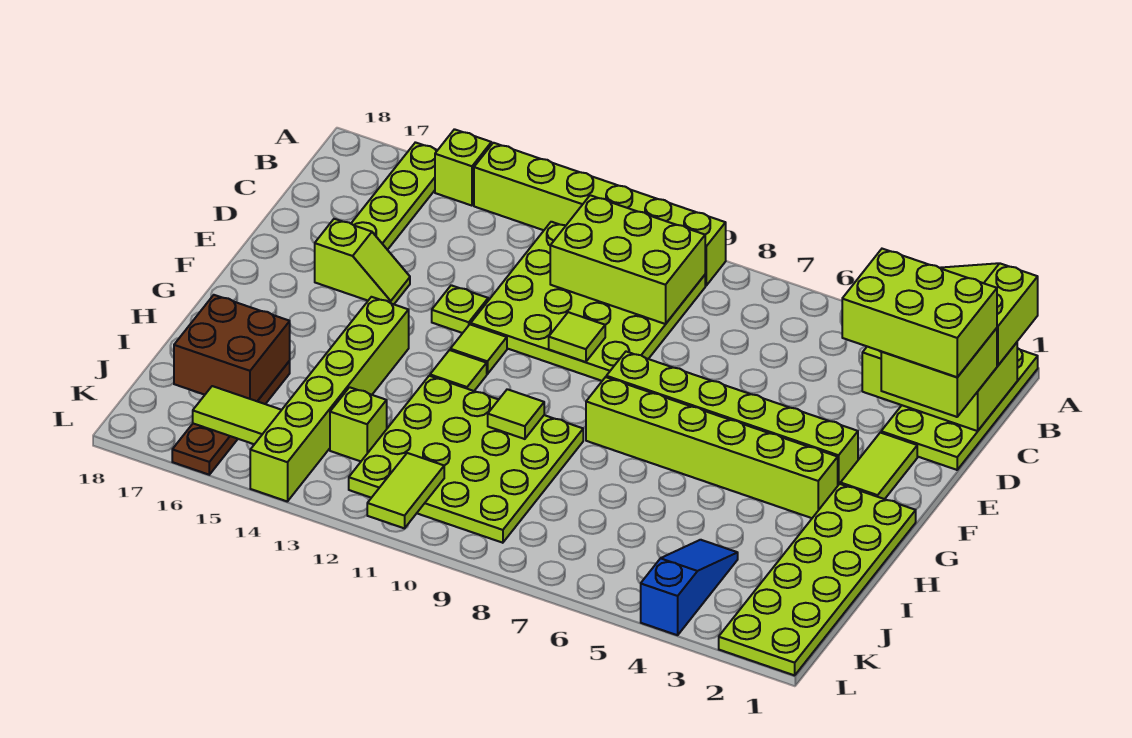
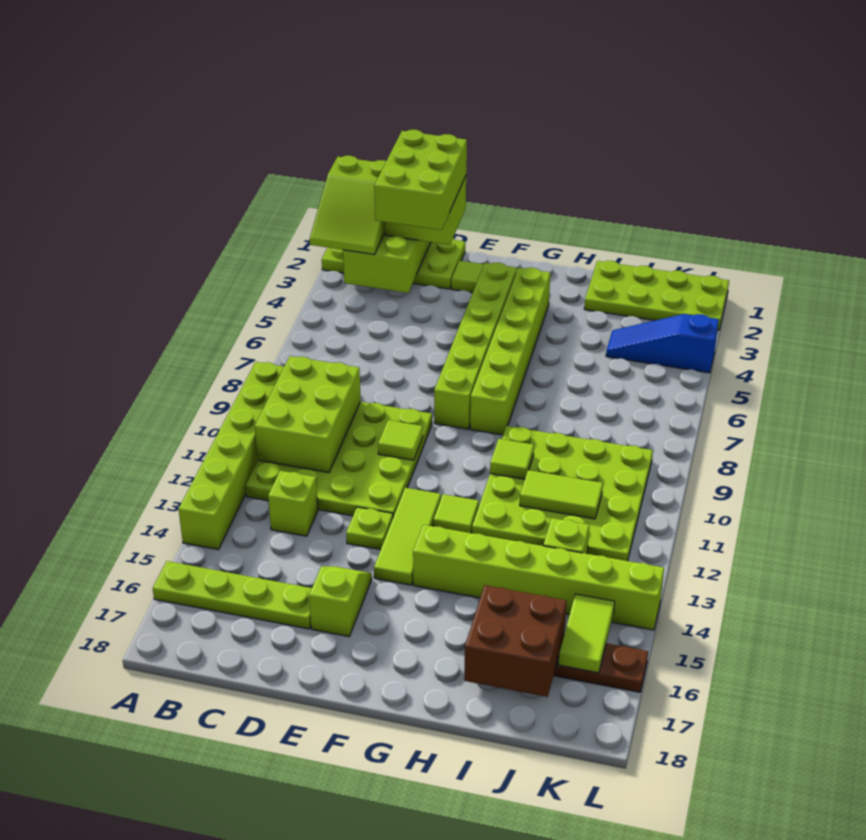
lime brick A15 level 1 -> lime brick C13 level 1
lime tile F12 level 1 -> lime tile F12:F14 level 1
lime plate G1:L2 level 1 -> lime plate I1:L2 level 1
lime tile K11:L11 level 2 -> lime tile I11:J11 level 2

